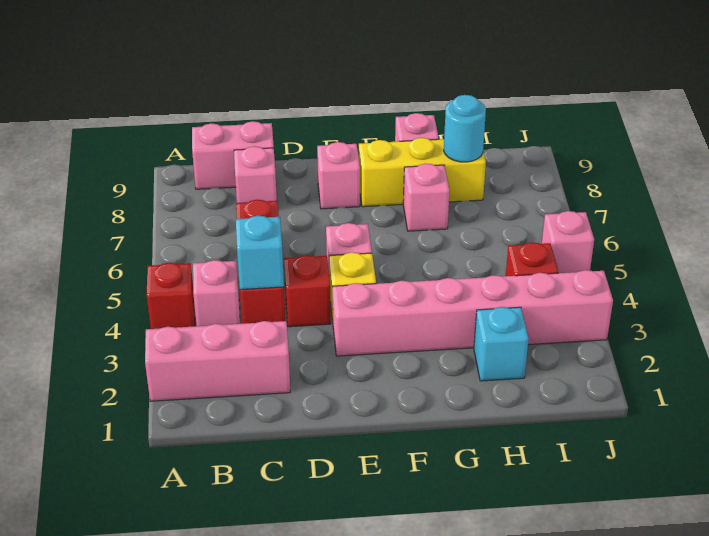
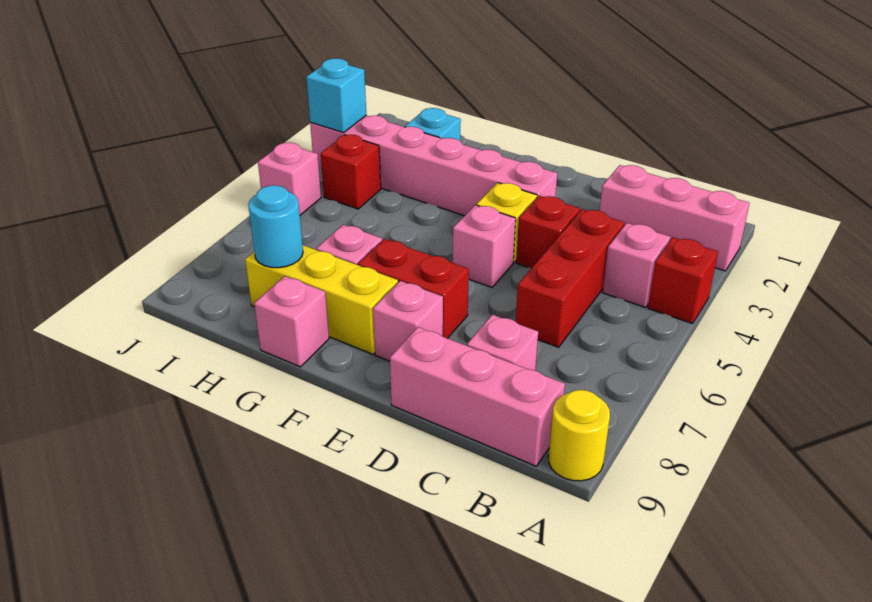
none -> yellow round brick A9 level 1
pink brick B9:C9 level 1 -> pink brick B9:D9 level 1
cyan brick C4 level 2 -> cyan brick J3 level 2
none -> red brick E7:F7 level 1

